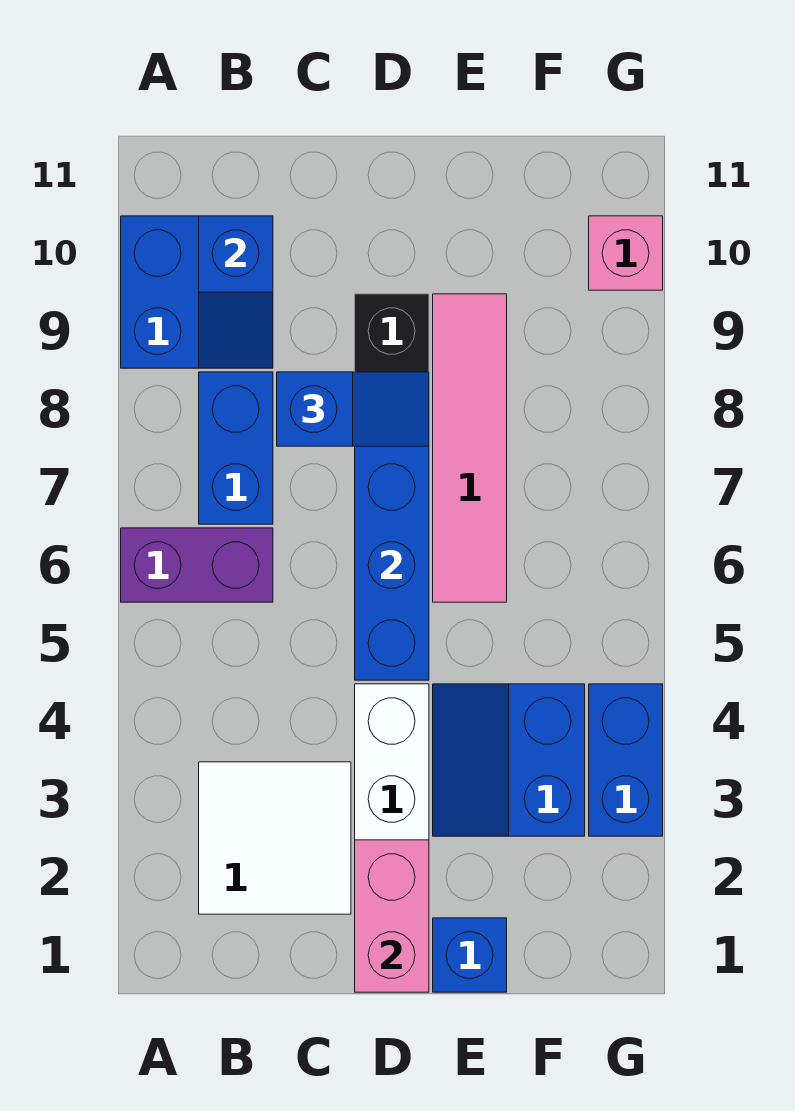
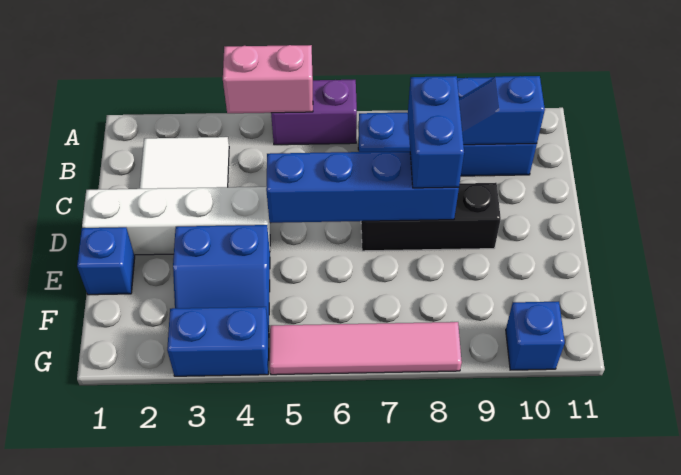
purple brick A6:B6 level 1 -> purple brick A5:A6 level 1
blue slope C8:D8 level 3 top C -> blue brick C8:D8 level 3
pink brick D1:D2 level 2 -> pink brick A4:A5 level 2
blue slope E3:F4 level 1 top F -> blue slope E3:F4 level 1 top E
pink tile E6:E9 level 1 -> pink tile G5:G8 level 1
pink brick G10 level 1 -> blue brick G10 level 1

